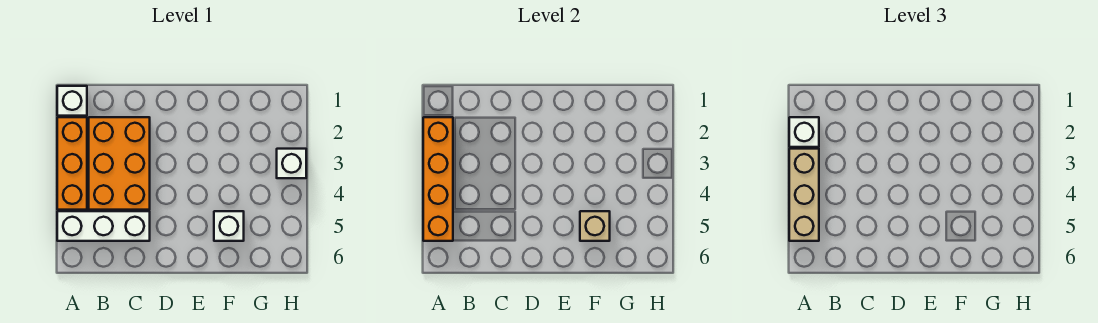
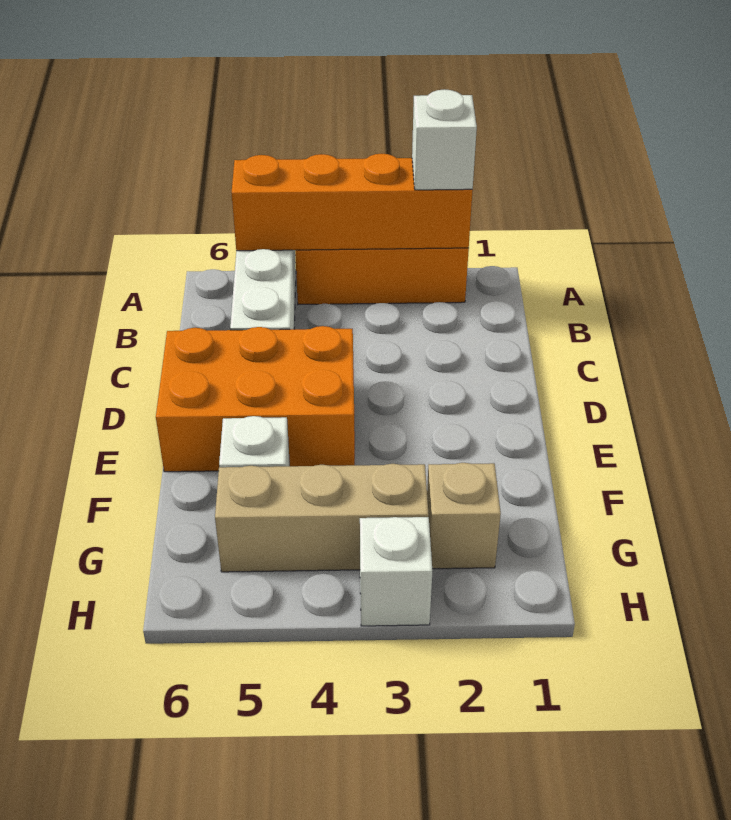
white brick A1 level 1 -> none
tan brick A3:A5 level 3 -> tan brick G3:G5 level 1
orange brick B2:C4 level 1 -> orange brick D4:E6 level 1
tan brick F5 level 2 -> tan brick G2 level 1

